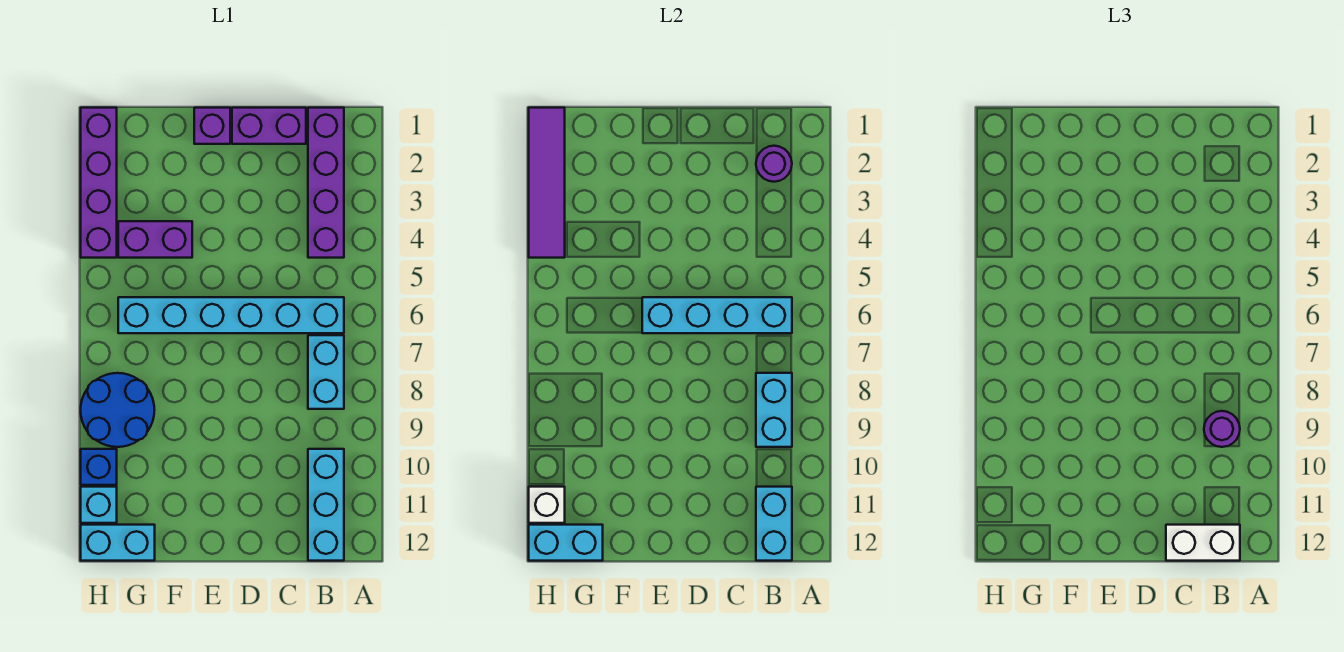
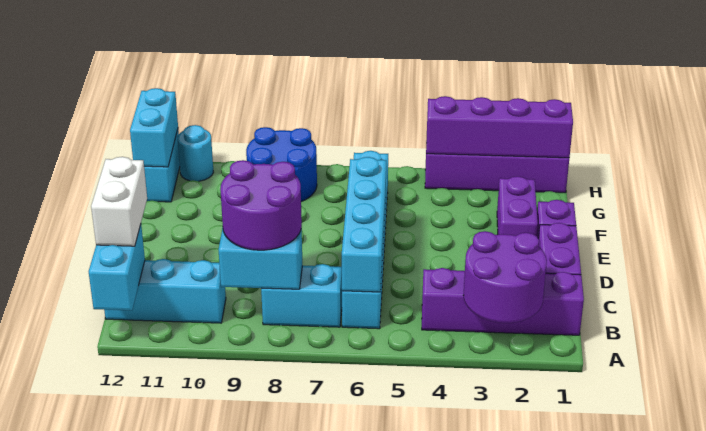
purple round brick B2 level 2 -> purple round brick A2:B3 level 2
purple round brick B9 level 3 -> purple round brick B8:C9 level 3
cyan brick B11:B12 level 2 -> cyan brick A12:B12 level 2
purple brick F4:G4 level 1 -> purple brick E2:F2 level 1
purple tile H1:H4 level 2 -> purple brick H1:H4 level 2
blue brick H10 level 1 -> none
cyan brick H11 level 1 -> cyan round brick H11 level 1
white brick H11 level 2 -> none

